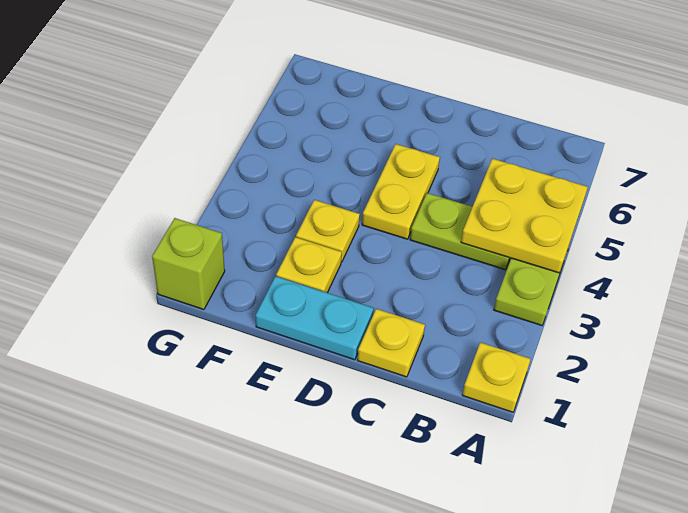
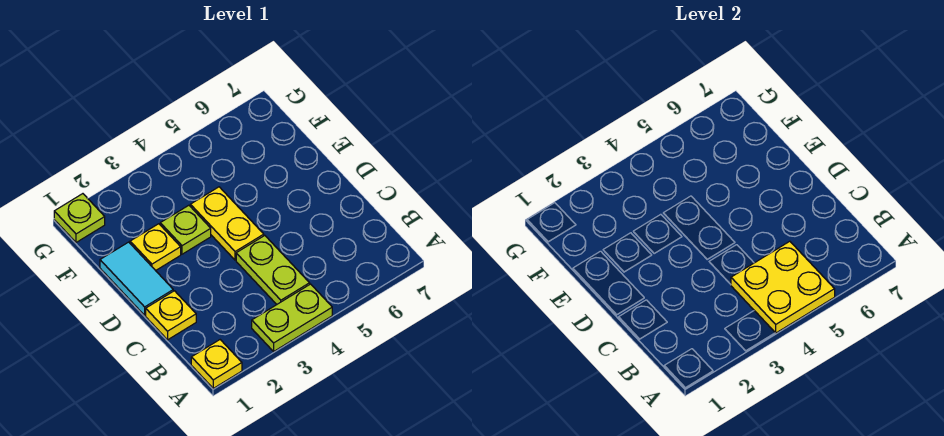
cyan plate D1:E1 level 1 -> cyan tile D1:E1 level 1
yellow plate D4:D5 level 1 -> yellow plate D4:E4 level 1
yellow plate E3 level 1 -> lime plate E3 level 1
lime brick G1 level 1 -> lime plate G1 level 1

